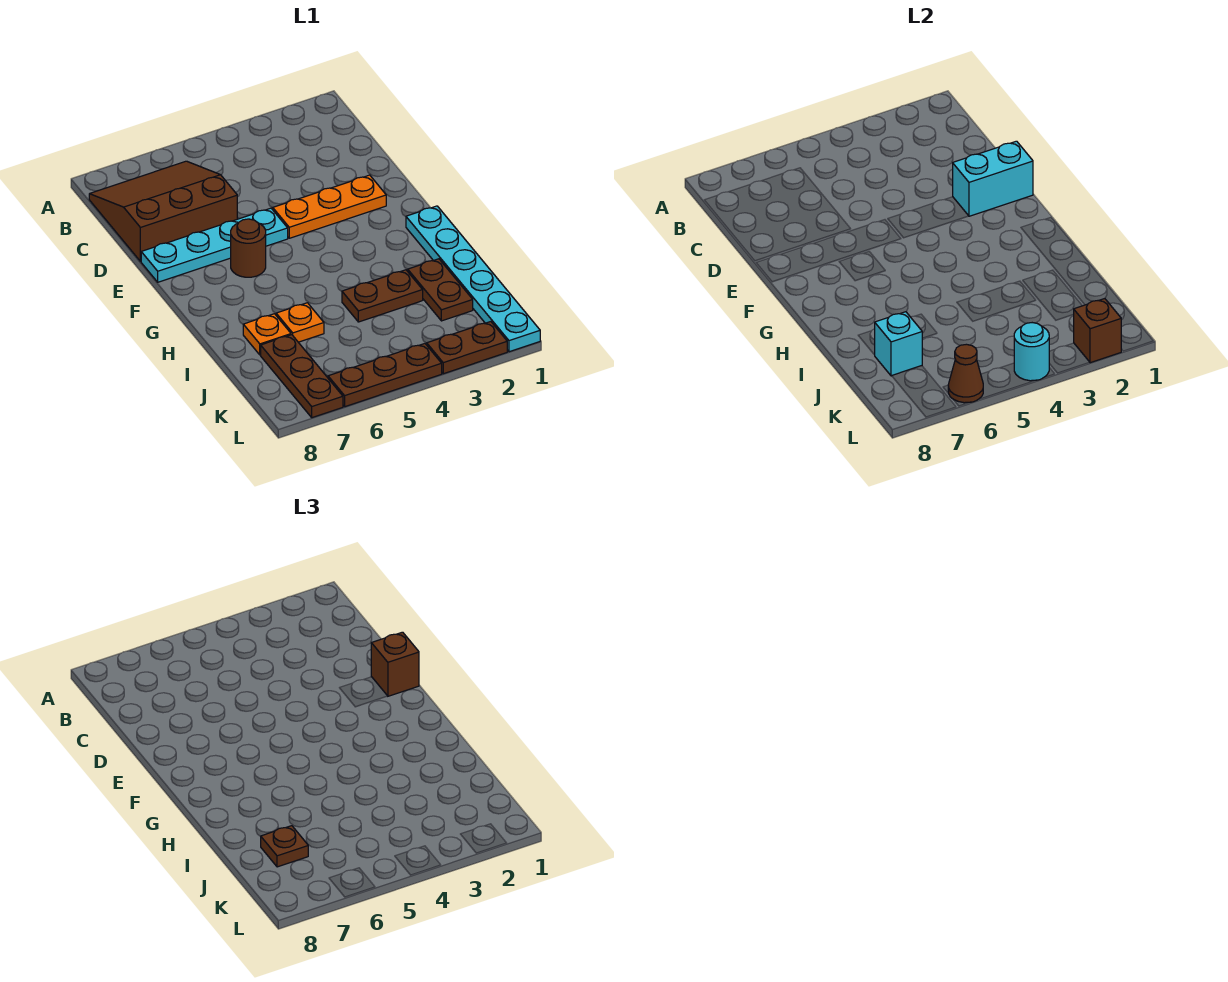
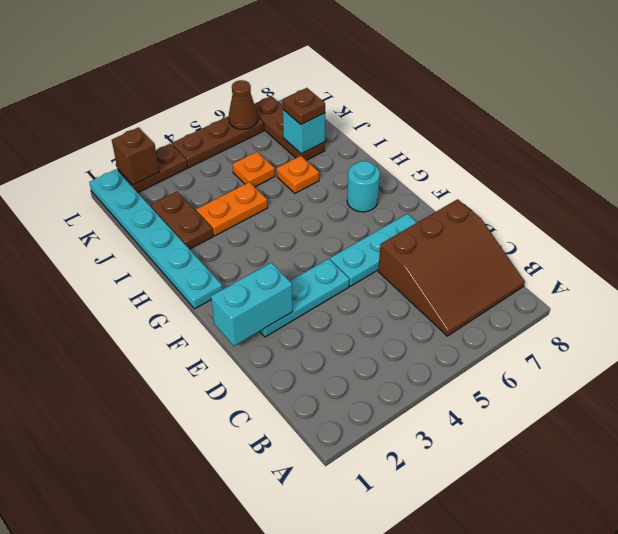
brown brick E1 level 3 -> none
orange plate E2:E4 level 1 -> cyan plate E2:E4 level 1
cyan plate E5:E8 level 1 -> cyan plate E5:E7 level 1
brown round brick F6 level 1 -> none
brown plate I3:I4 level 1 -> orange plate I3:I4 level 1
orange plate I7 level 1 -> orange plate J5 level 1
cyan round brick L4 level 2 -> cyan round brick G7 level 1

